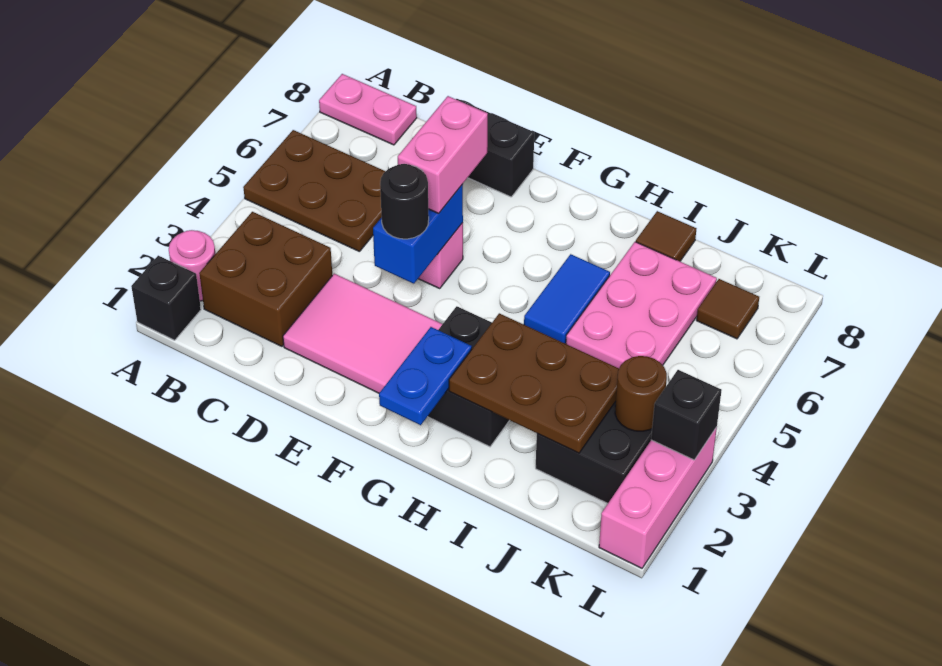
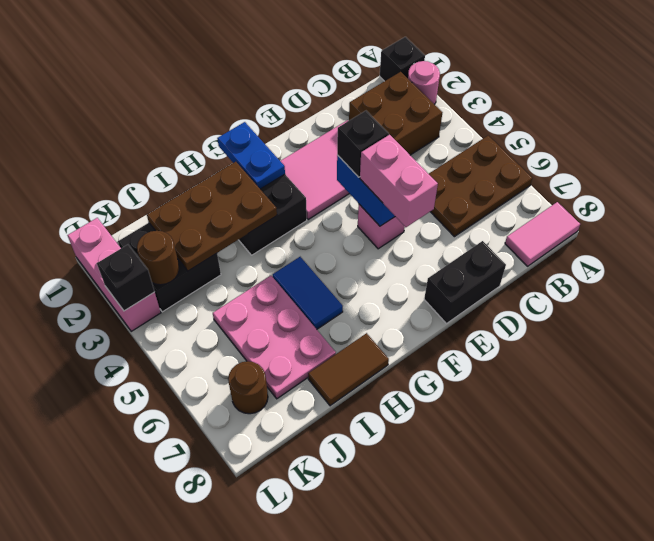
pink plate A8:B8 level 1 -> pink tile A8:B8 level 1
black round brick E4 level 3 -> black brick E4 level 3
brown tile I8 level 1 -> brown tile H8:I8 level 1
brown tile K7 level 1 -> brown round brick K7 level 1

